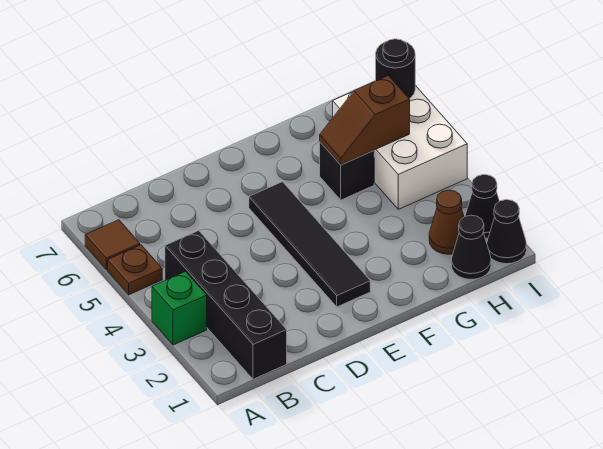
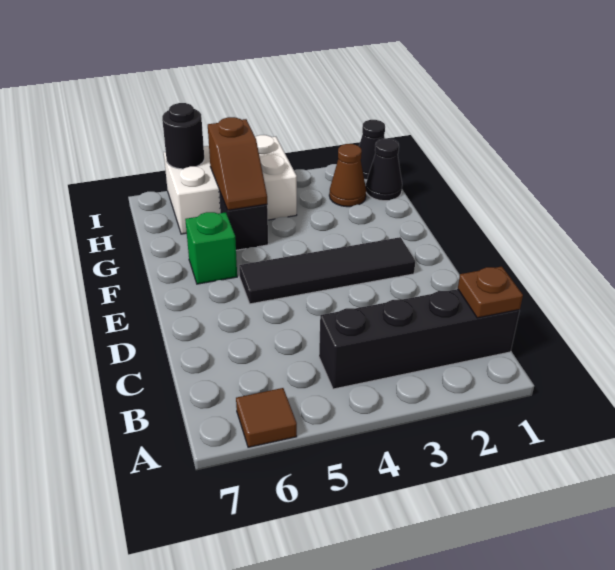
green brick A3 level 1 -> green brick F6 level 1
brown plate A5 level 1 -> brown plate B1 level 2
black cone I2 level 1 -> none

